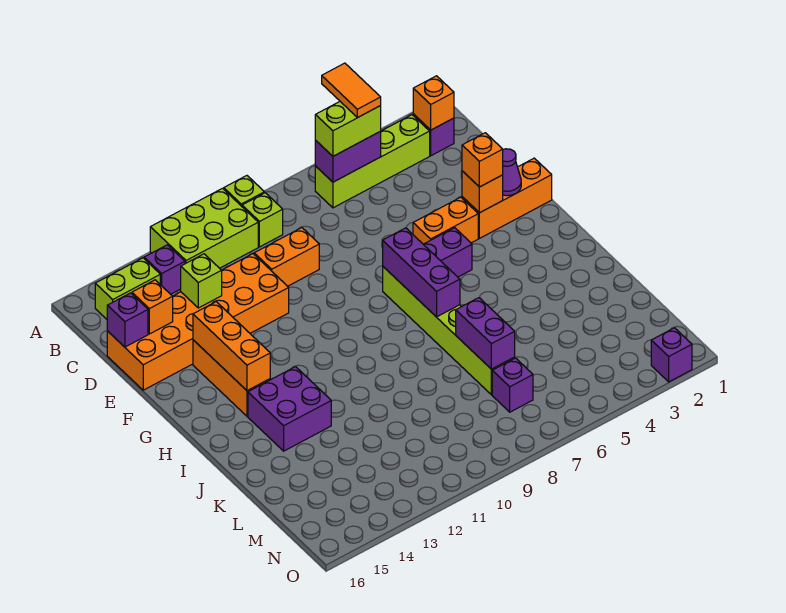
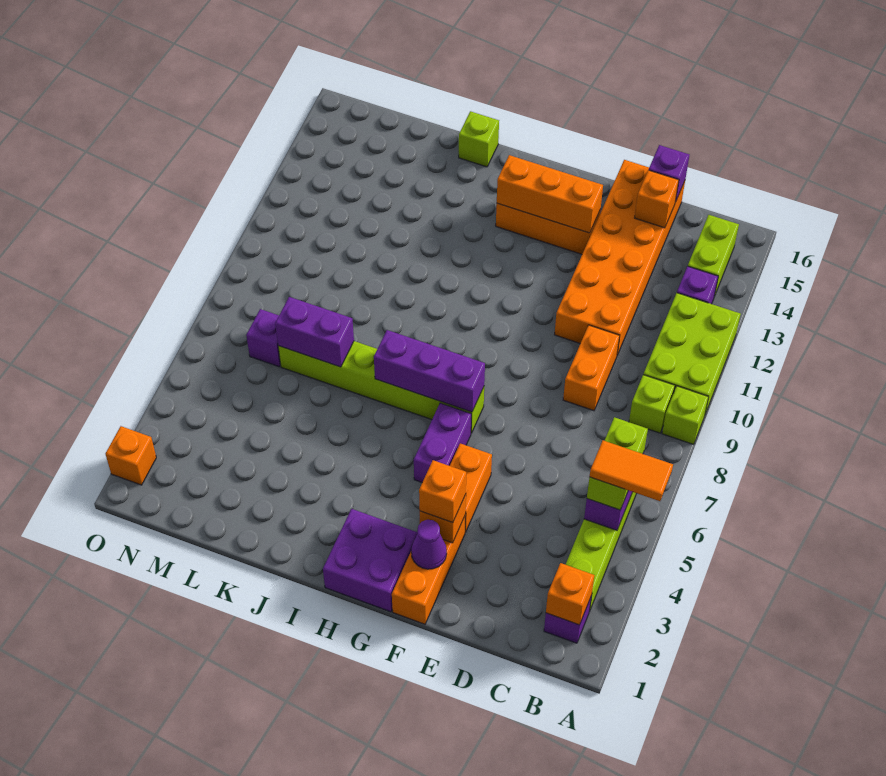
lime brick D13 level 2 -> lime brick J16 level 1
purple brick I13:J14 level 1 -> purple brick G1:H2 level 1
purple brick O2 level 1 -> orange brick O2 level 1

